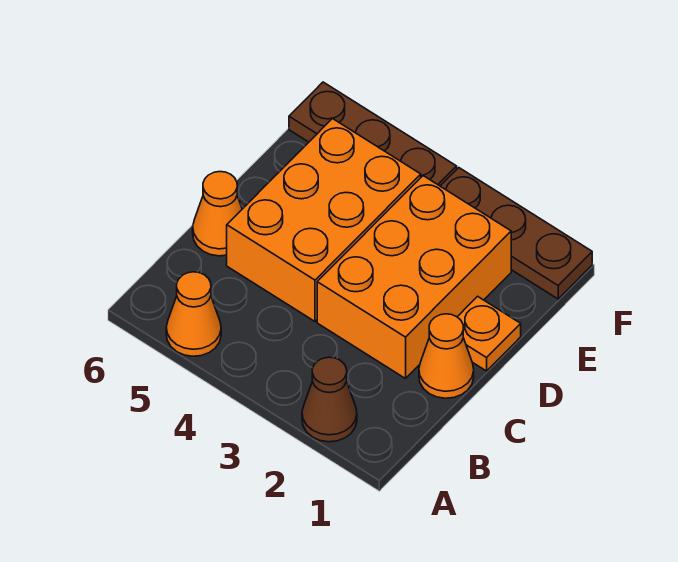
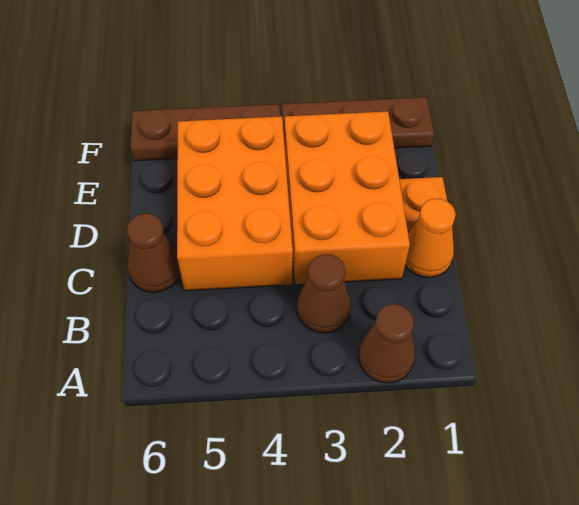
orange cone A5 level 1 -> none
none -> brown cone B3 level 1
orange cone C6 level 1 -> brown cone C6 level 1

